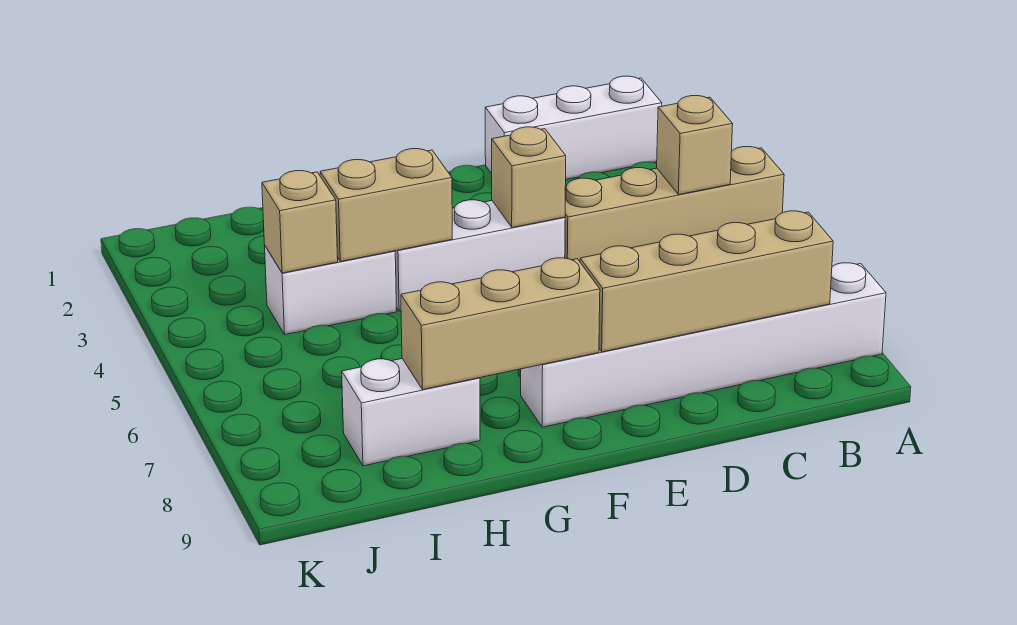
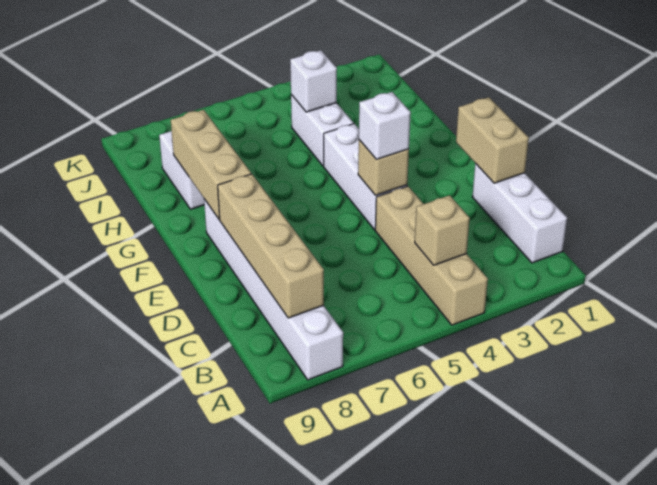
none -> white brick E4 level 3
tan brick G4:H4 level 2 -> tan brick D1:E1 level 2
tan brick I4 level 2 -> white brick I4 level 2

